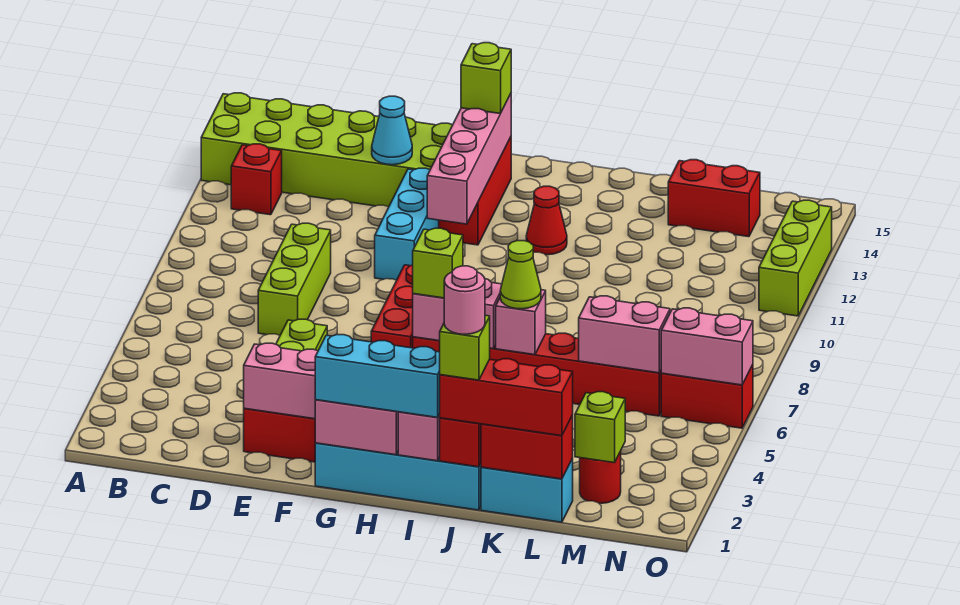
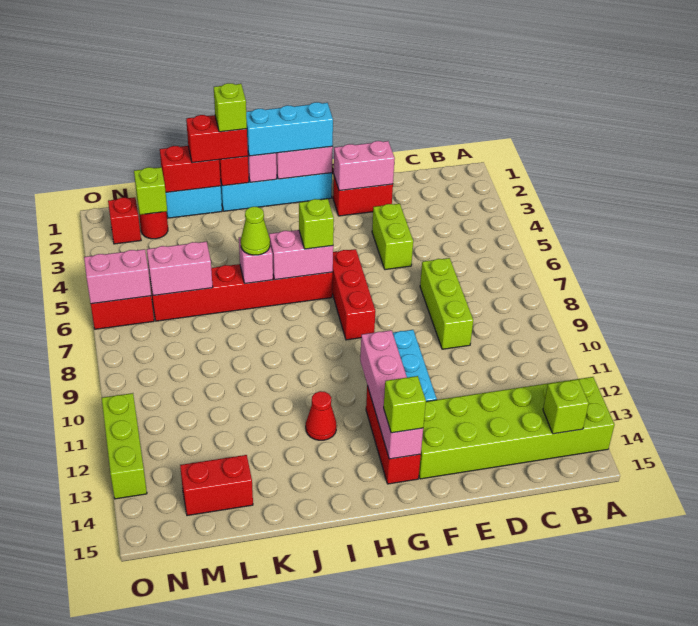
red brick B12 level 1 -> red brick N2 level 1
none -> lime brick B14 level 2
cyan cone E13 level 2 -> none
red brick J1:L1 level 3 -> red brick J1:K1 level 3
pink round brick J1 level 5 -> none

